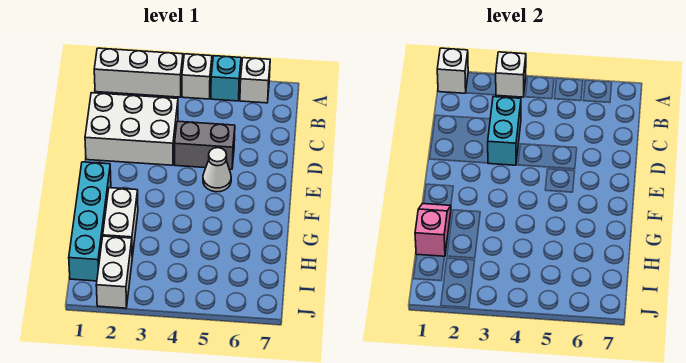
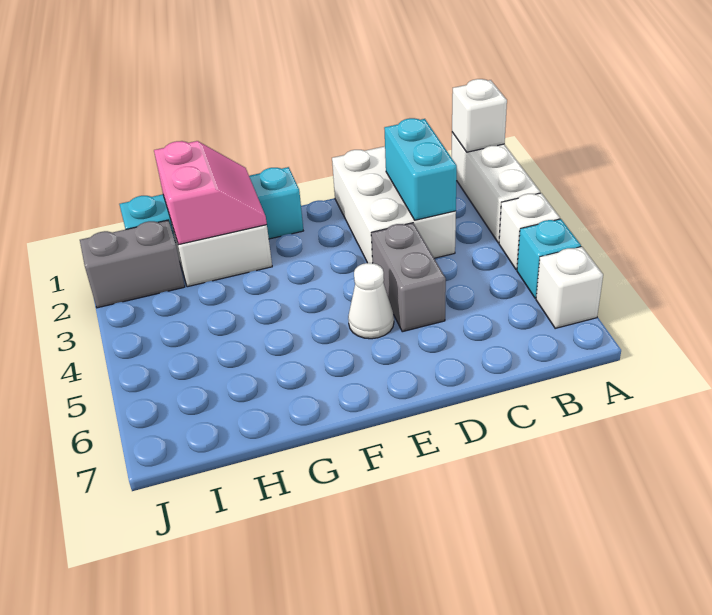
white brick A3 level 2 -> none
cyan brick C3:D3 level 2 -> cyan brick C2:C3 level 2
pink slope G1:H1 level 2 top H -> pink slope G1:H2 level 2 top H
white brick I2:J2 level 1 -> grey brick I2:J2 level 1

